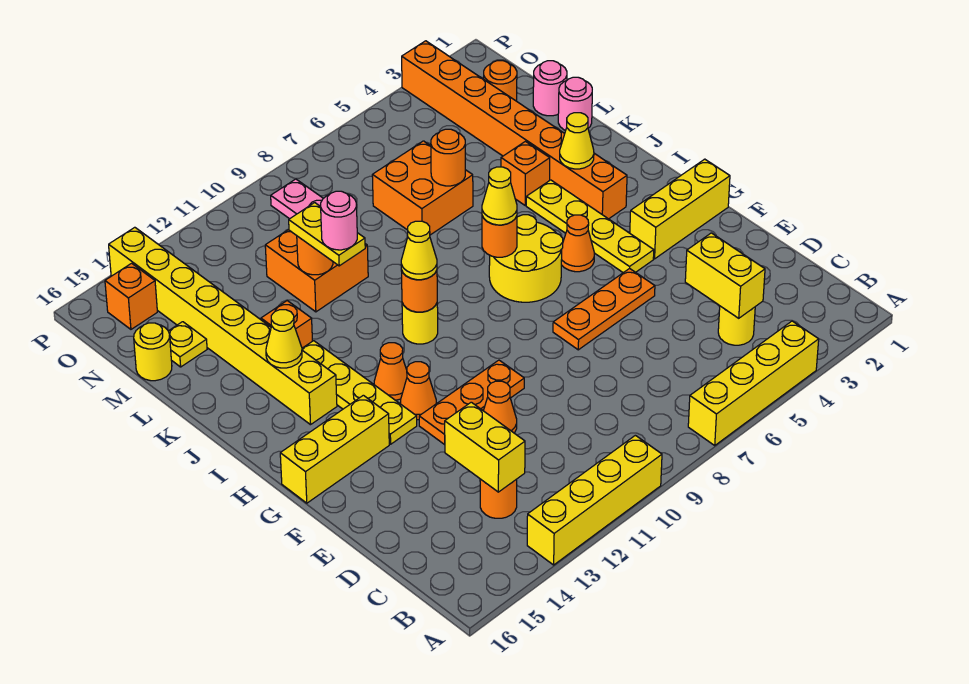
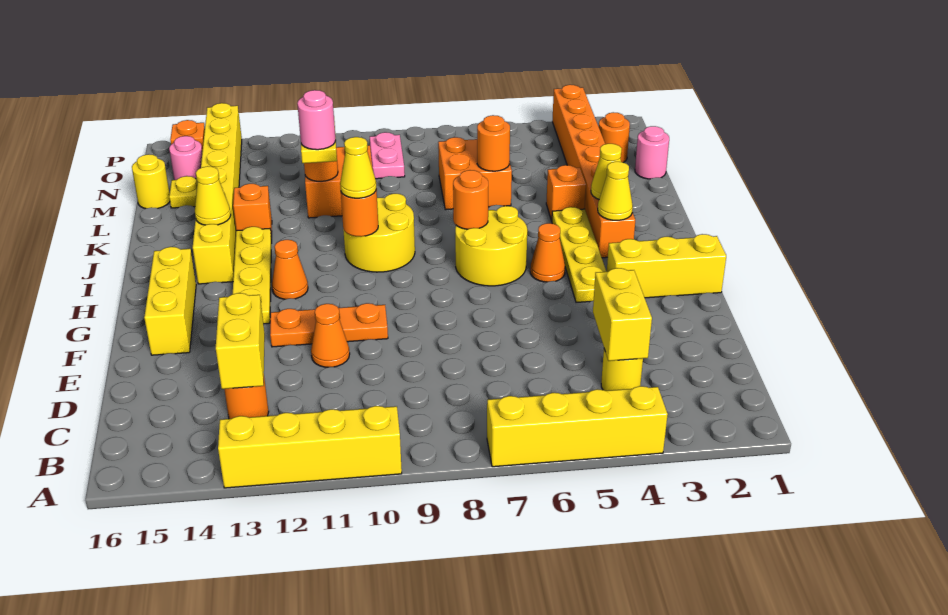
orange plate F5:F7 level 1 -> none
orange cone G12 level 1 -> none
yellow brick G14:G16 level 1 -> yellow brick F15:H15 level 1
yellow cone I7 level 3 -> yellow cone I3 level 2
yellow round brick I10 level 1 -> yellow round brick I9:J10 level 1
pink round brick L1 level 1 -> pink round brick N15 level 1

